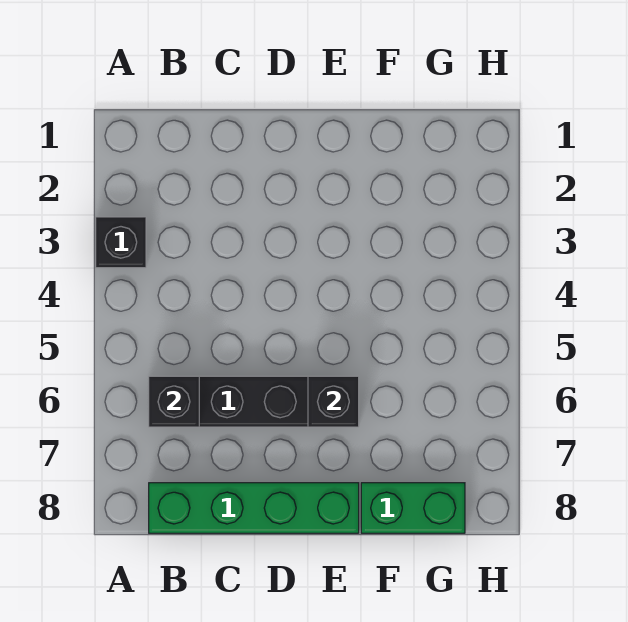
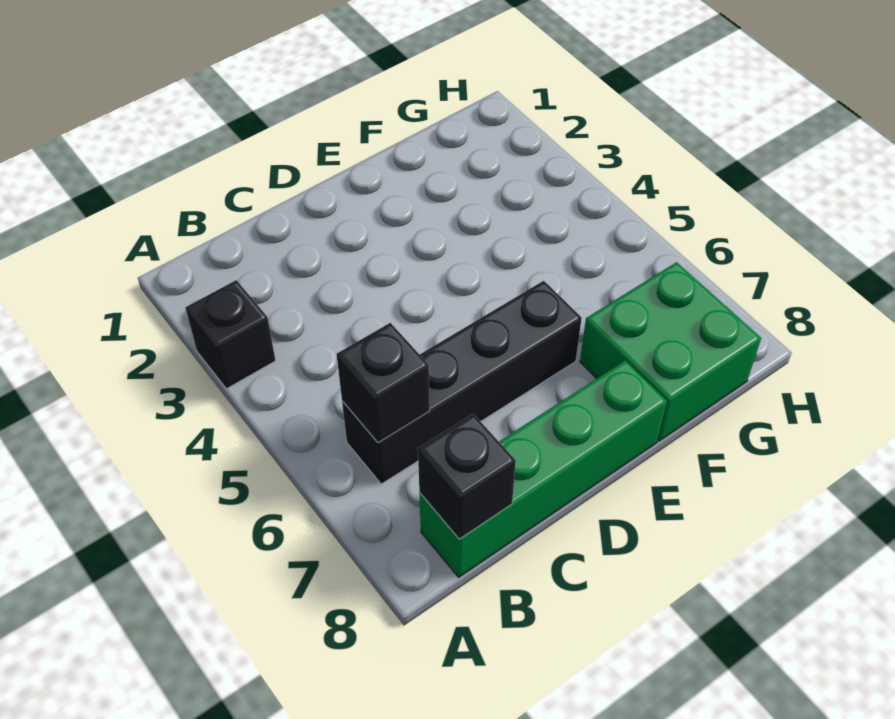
black brick E6 level 2 -> black brick B8 level 2
green brick F8:G8 level 1 -> green brick F7:G8 level 1

